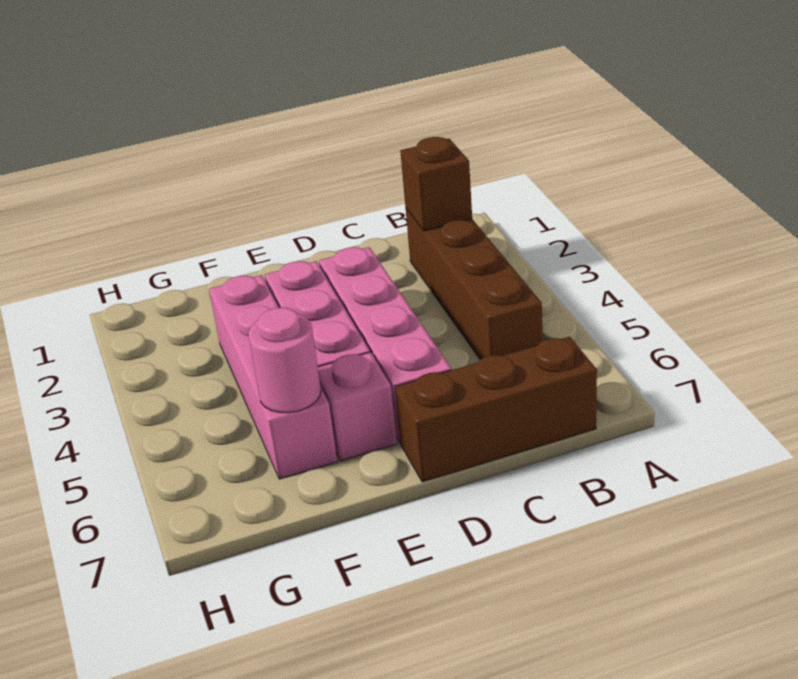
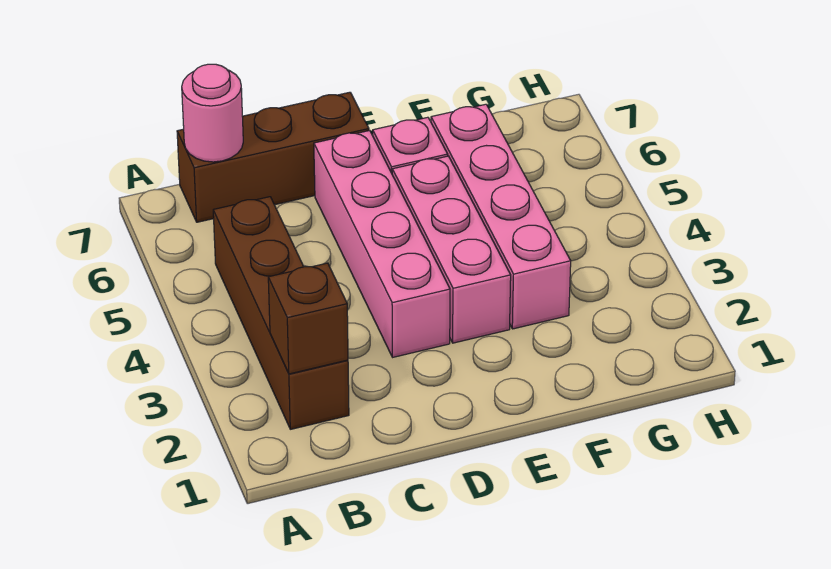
pink round brick F6 level 2 -> pink round brick B7 level 2

